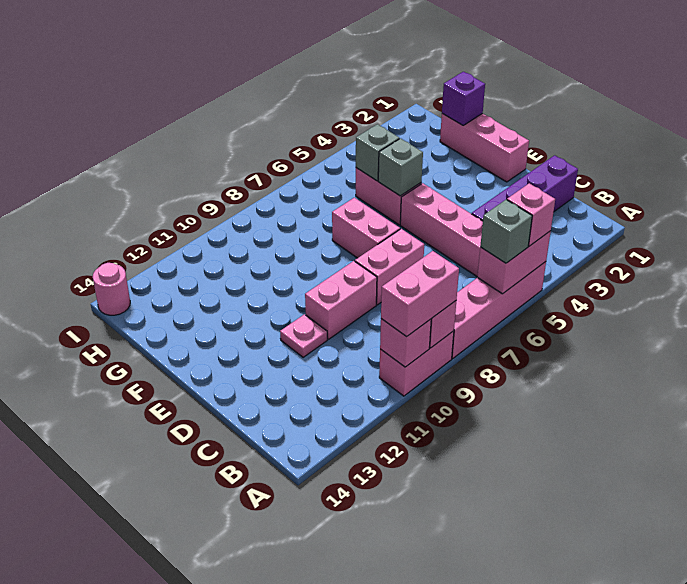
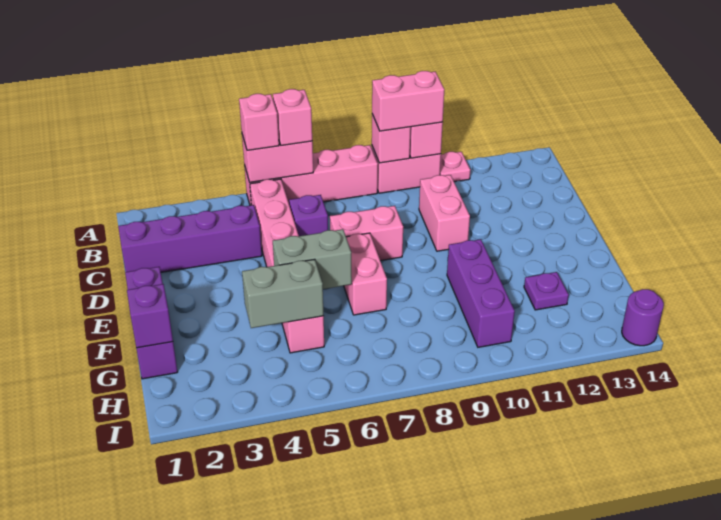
grey brick A6 level 3 -> pink brick A6 level 3
none -> purple brick C6 level 1
pink brick D9:D10 level 1 -> pink brick C10:D10 level 1
pink plate D11 level 1 -> pink plate A11 level 1
pink brick E1:G1 level 1 -> purple brick E1:G1 level 1
grey brick F5 level 2 -> grey brick F5:F6 level 2
none -> purple brick F10:H10 level 1
grey brick G5 level 2 -> grey brick G4:G5 level 2
none -> purple plate G12 level 1
pink round brick I14 level 1 -> purple round brick I14 level 1

